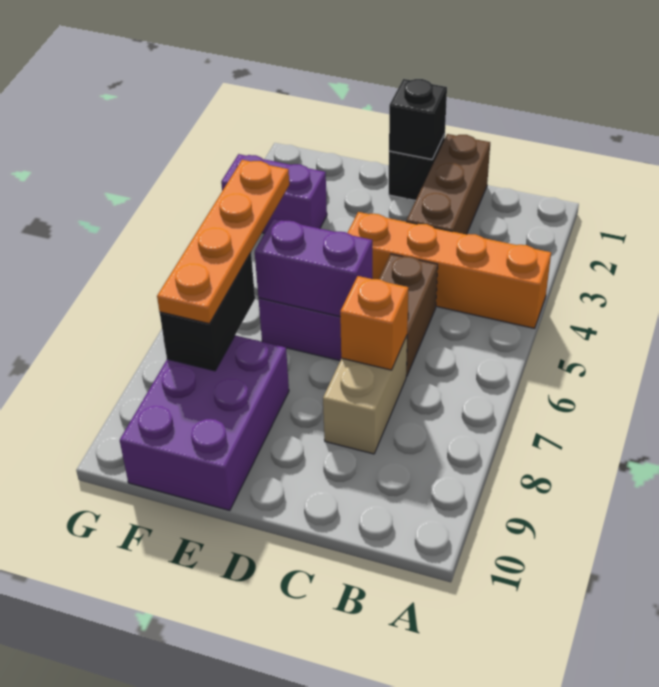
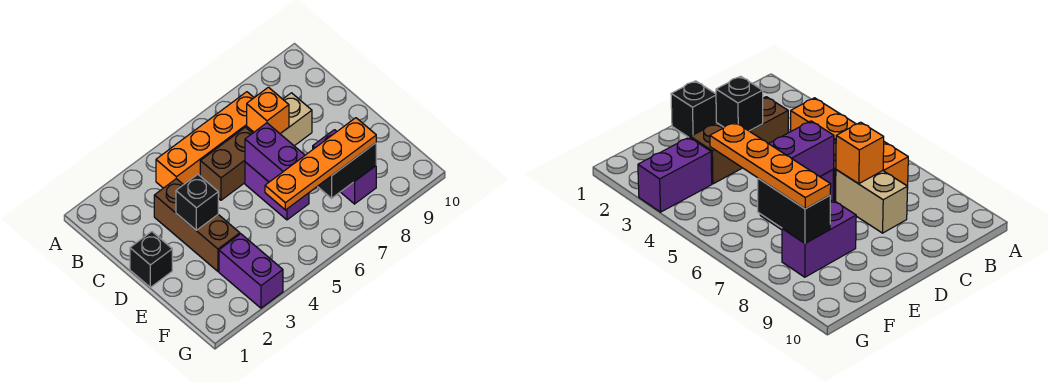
orange brick A4:D4 level 1 -> orange brick B4:B7 level 1
brown brick C1:C3 level 1 -> brown brick C3:E3 level 1
black brick D1 level 2 -> black brick D3 level 2
purple brick E8:F10 level 1 -> purple brick E8:F8 level 1

